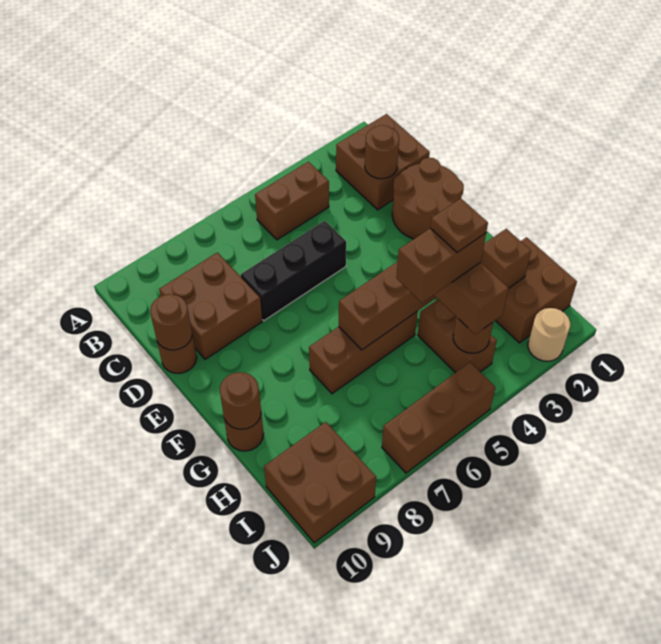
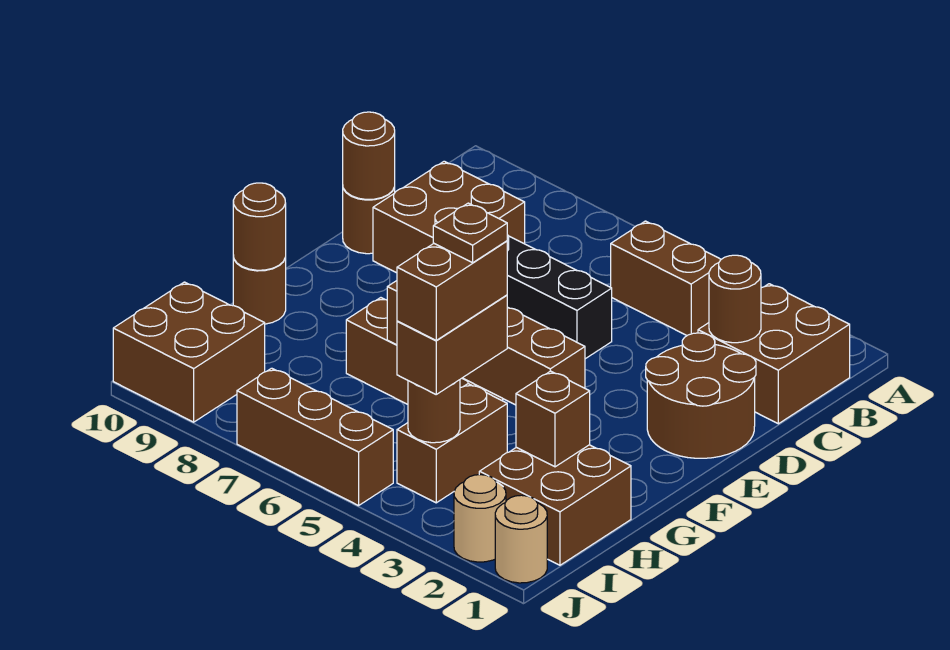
brown brick H4:H5 level 4 -> brown brick H4:I4 level 4
none -> tan round brick J1 level 1

